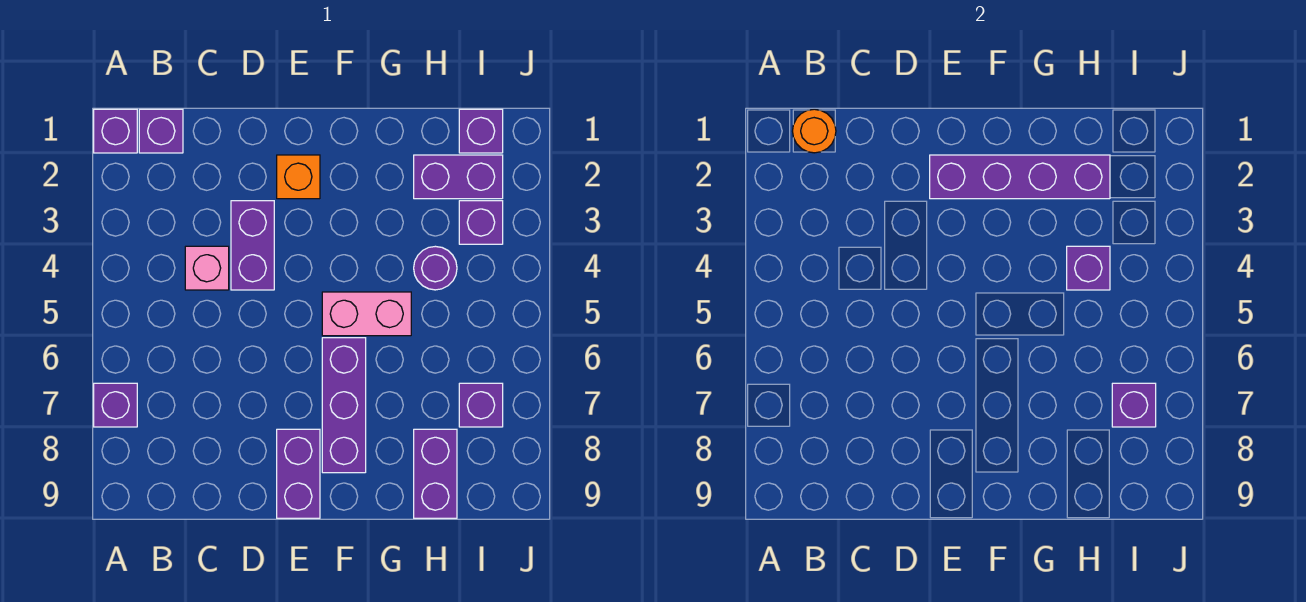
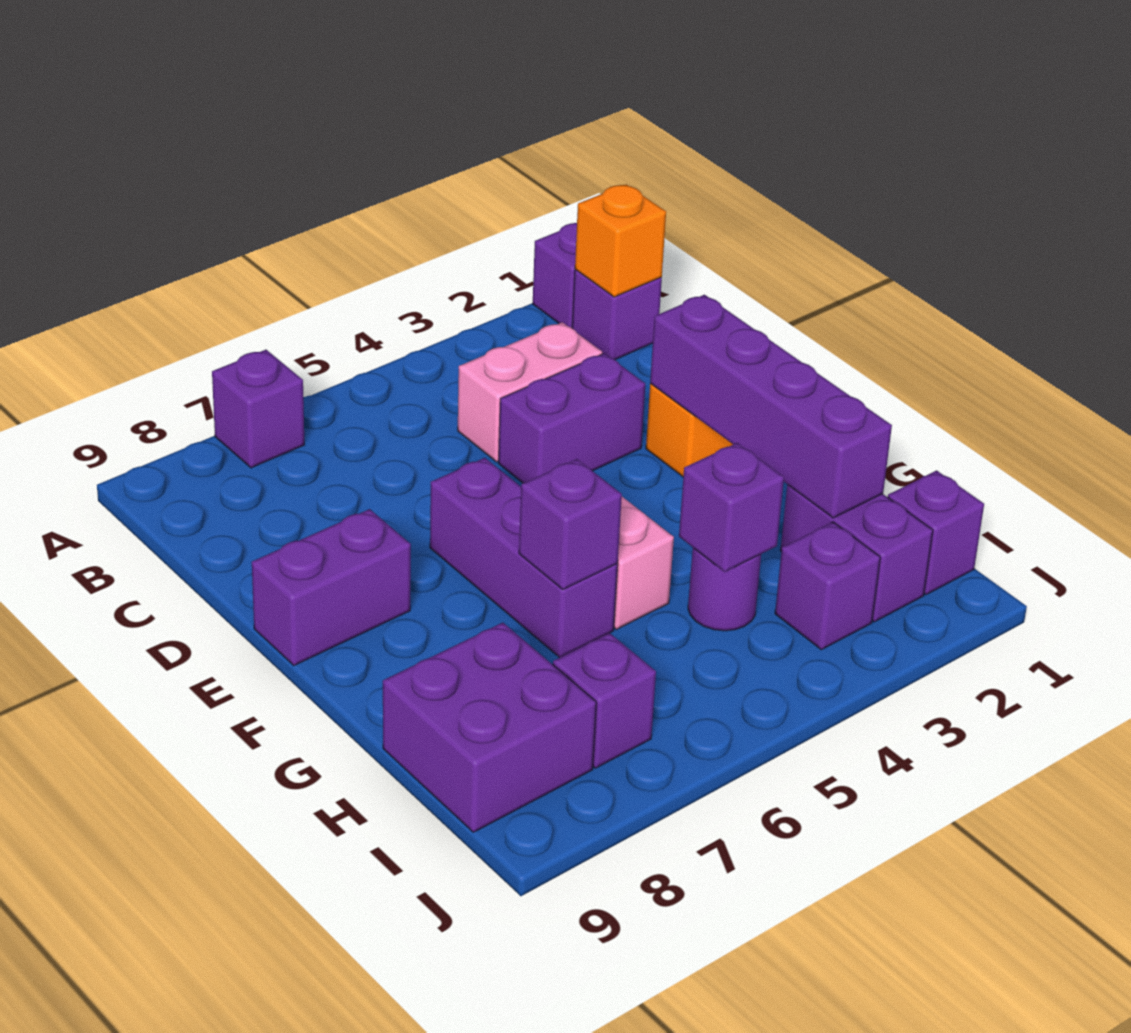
orange round brick B1 level 2 -> orange brick B1 level 2
pink brick C4 level 1 -> pink brick C3:C4 level 1
purple brick F6:F8 level 1 -> purple brick E6:G6 level 1
purple brick H8:H9 level 1 -> purple brick H8:I9 level 1
purple brick I7 level 2 -> purple brick G6 level 2

